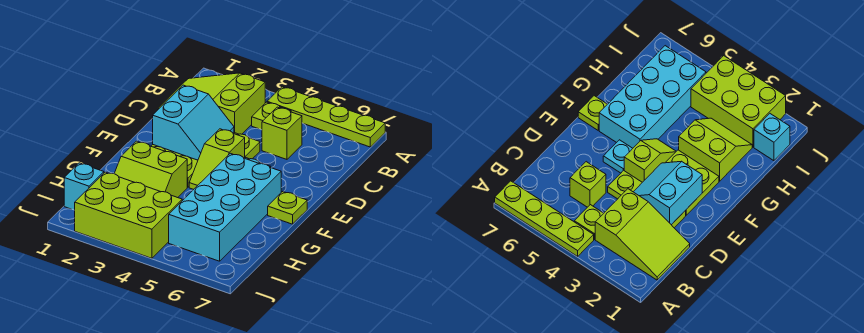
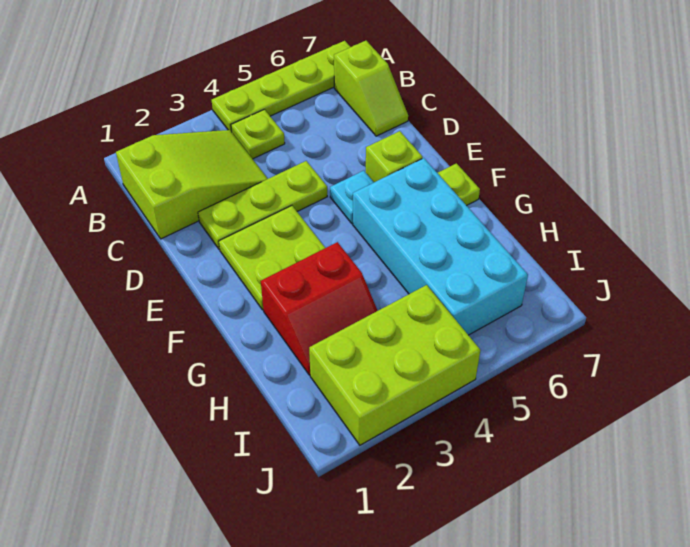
lime slope B1:C3 level 1 top 3 -> lime slope B1:C3 level 1 top 1
lime brick C5 level 1 -> lime brick E6 level 1
cyan slope D2:E3 level 2 top 2 -> none
lime slope E4:F4 level 1 top E -> lime slope B7:C7 level 1 top B
lime slope G2:H3 level 1 top G -> red slope G2:H3 level 1 top G
cyan brick I1 level 1 -> none

